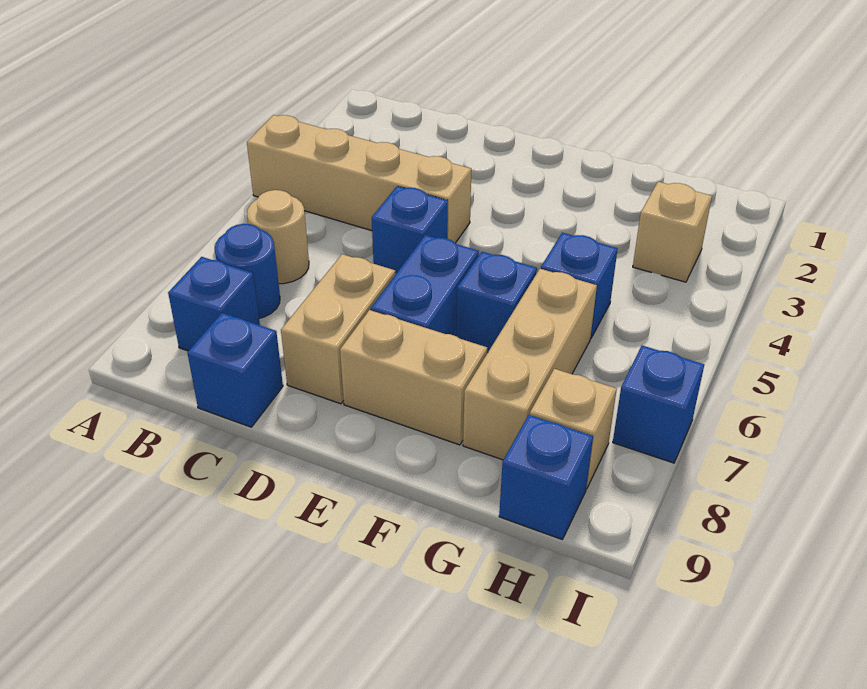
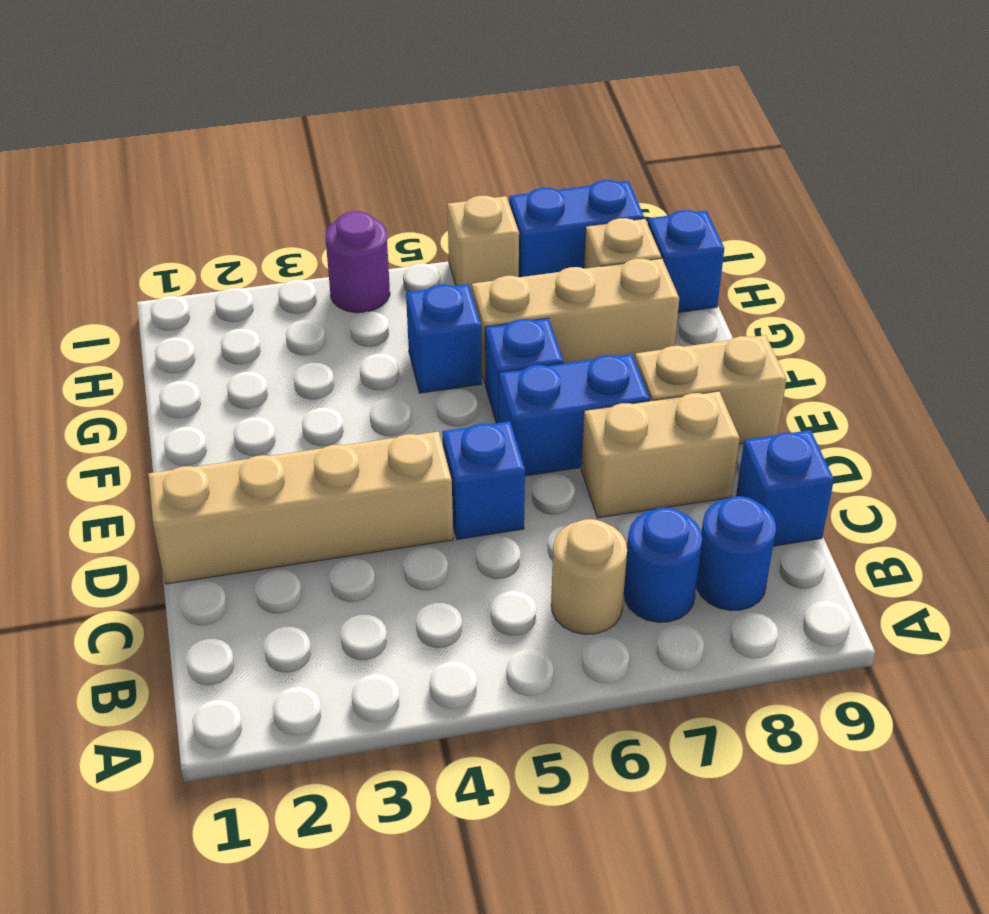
tan brick A4:D4 level 1 -> tan brick D1:D4 level 1
blue brick B8 level 1 -> blue round brick B8 level 1
tan brick E8:F8 level 1 -> tan brick E8:E9 level 1
tan brick H3 level 1 -> tan brick I6 level 1
none -> purple round brick I4 level 1
blue brick I7 level 1 -> blue brick I7:I8 level 1

